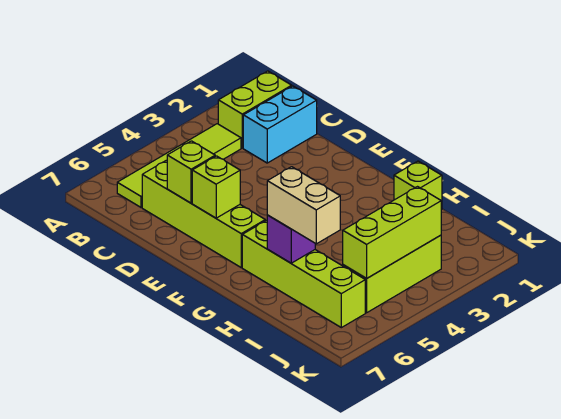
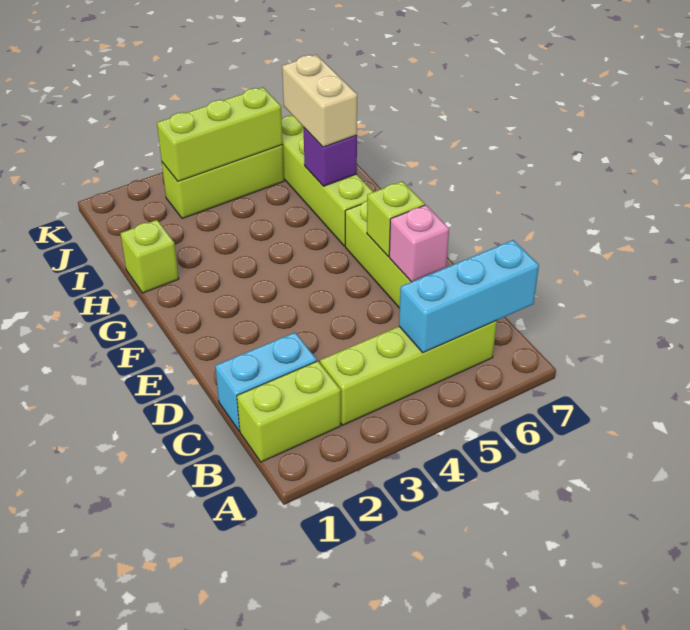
lime tile B3:B6 level 1 -> lime brick B3:B6 level 1
none -> cyan brick B5:B7 level 2
lime brick D6 level 2 -> pink brick D6 level 2

